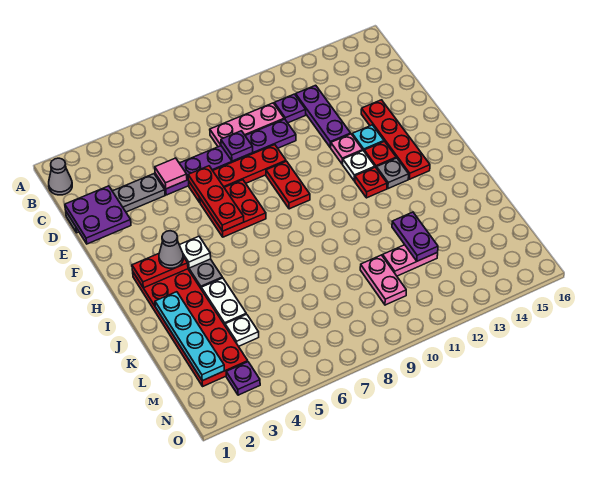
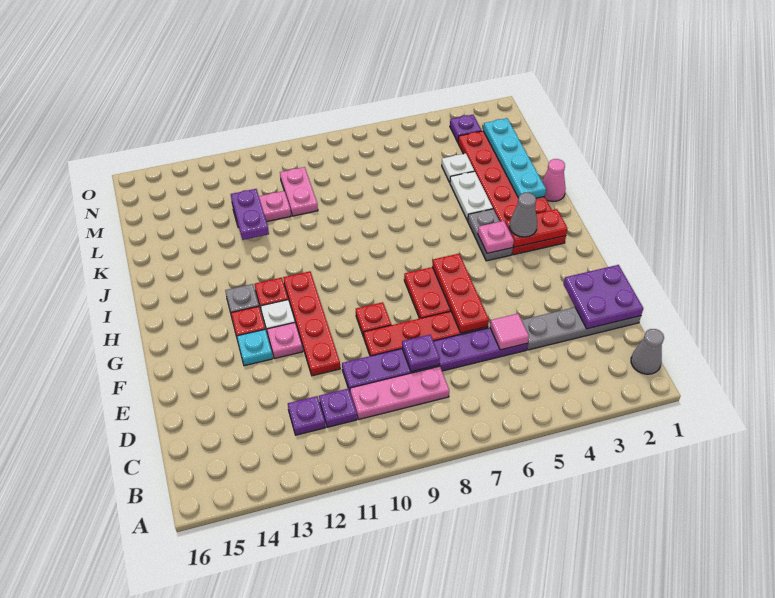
purple plate C12:E12 level 1 -> purple plate C12 level 1
red plate E14:H14 level 1 -> red plate E11:H11 level 1
red plate F9:G9 level 1 -> red plate F9 level 1
white plate H4 level 2 -> pink plate H4 level 2
none -> pink cone J1 level 1

